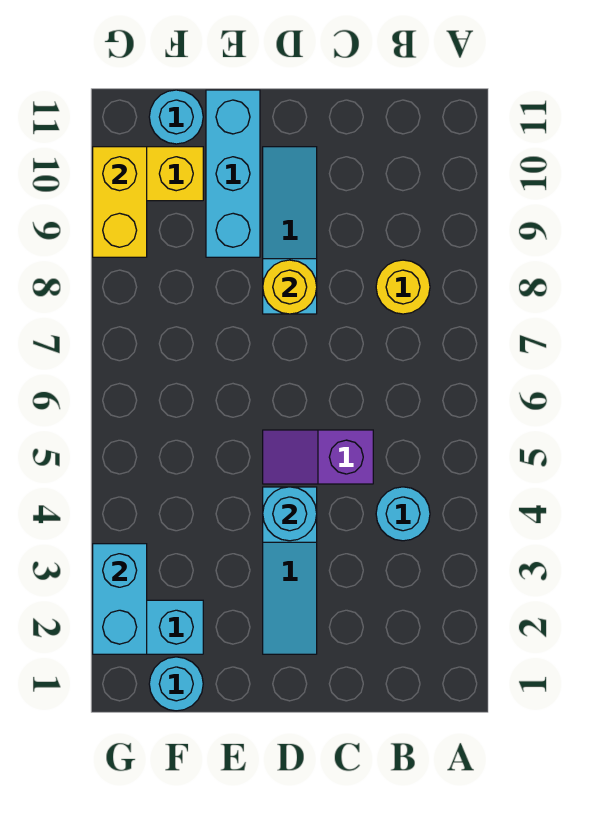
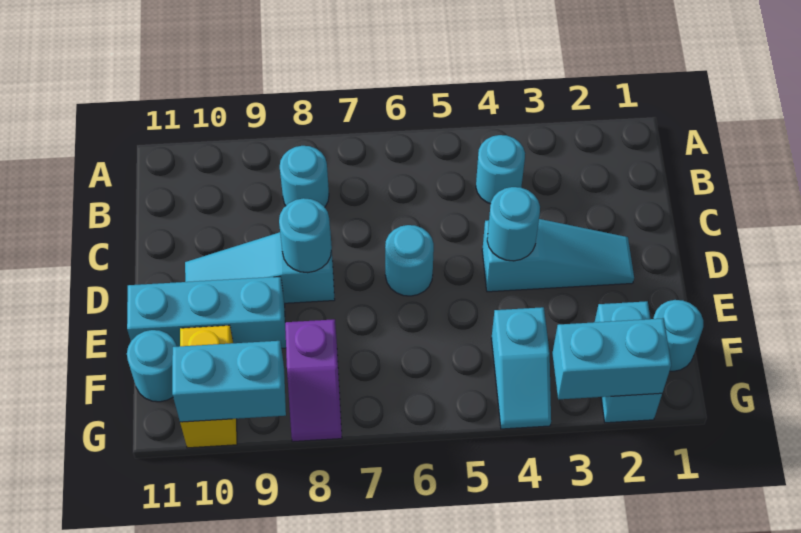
yellow round brick B8 level 1 -> cyan round brick B8 level 1
purple slope C5:D5 level 1 top C -> purple slope F8:G8 level 1 top F
none -> cyan round brick D6 level 1
yellow round brick D8 level 2 -> cyan round brick D8 level 2
none -> cyan slope F4:G4 level 1 top F
yellow brick G9:G10 level 2 -> cyan brick G9:G10 level 2

